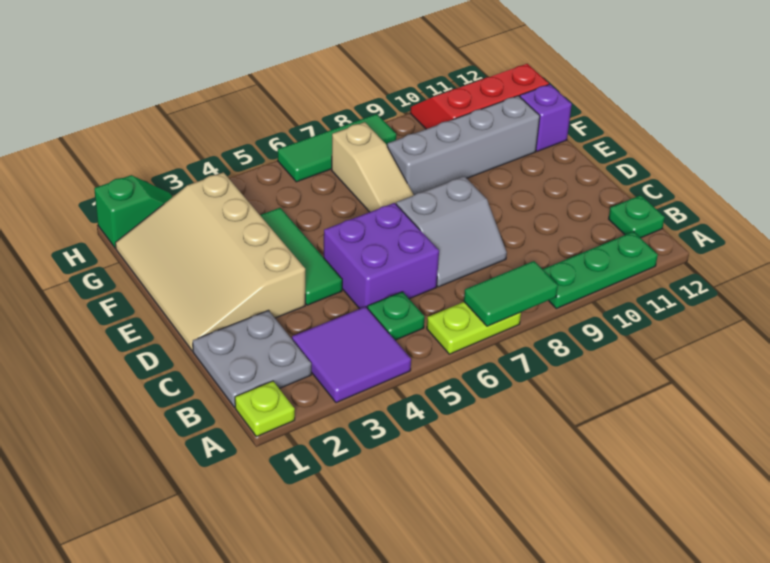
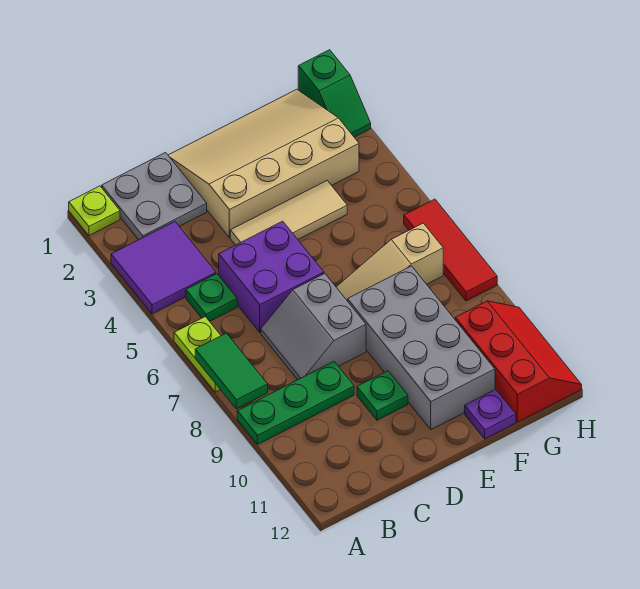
green plate A9:A11 level 1 -> green plate A9:C9 level 1
green plate B12 level 1 -> green plate D10 level 1
green tile D4:F4 level 1 -> tan tile D4:F4 level 1
grey brick F8:F11 level 1 -> grey brick E8:F11 level 1
purple brick F12 level 1 -> purple plate F12 level 1
green tile H6:H8 level 1 -> red tile H6:H8 level 1

